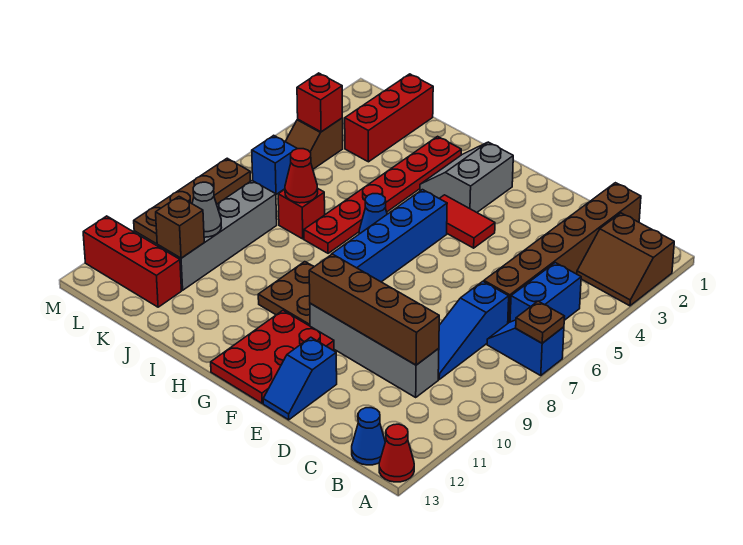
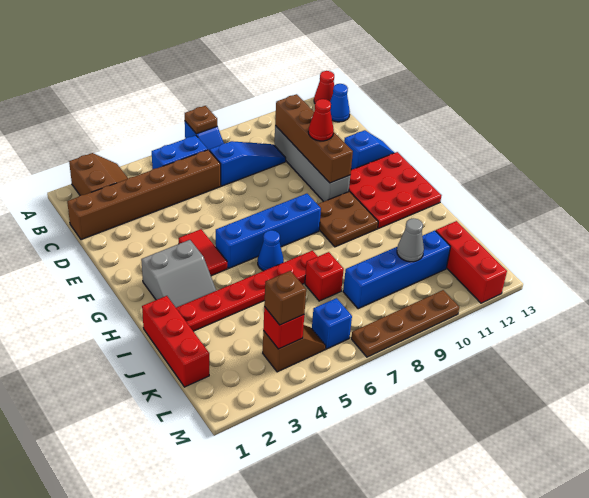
red plate F11:G13 level 1 -> red plate F11:H13 level 1
red cone J7 level 2 -> red cone E10 level 3
red brick K1:K3 level 1 -> red brick I1:K1 level 1
grey brick K8:K11 level 1 -> blue brick K8:K11 level 1
brown brick K11 level 2 -> brown brick L4 level 3

